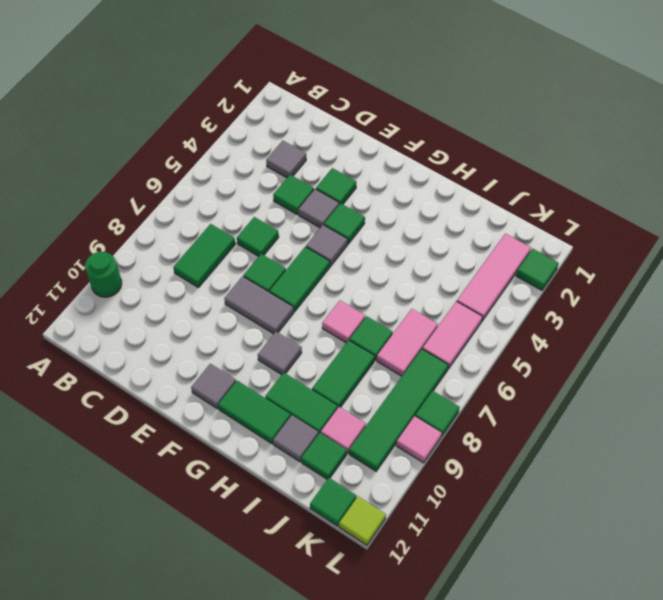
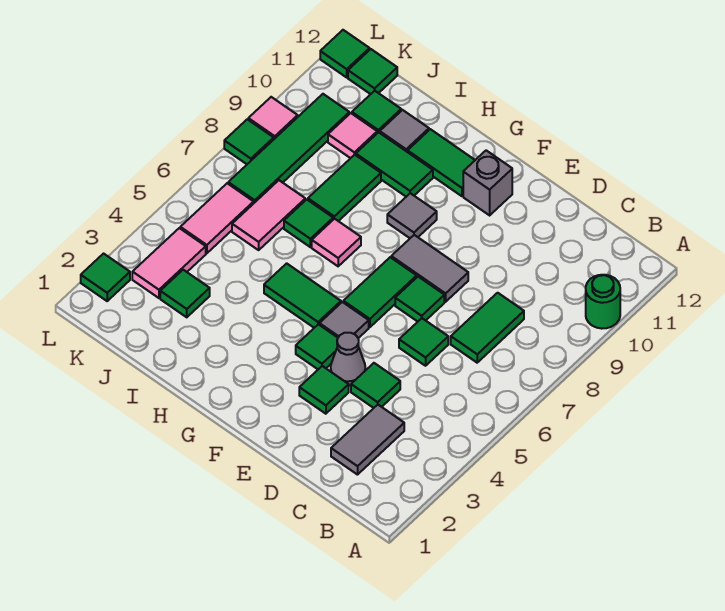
grey tile C3 level 1 -> grey tile C2:C3 level 1
grey tile E4 level 1 -> grey cone E4 level 1
grey tile F11 level 1 -> grey brick F11 level 1
none -> green tile G5:H5 level 1
none -> green tile J3 level 1
pink tile K2:K4 level 1 -> pink tile K3:K4 level 1
lime tile L12 level 1 -> green tile L12 level 1

